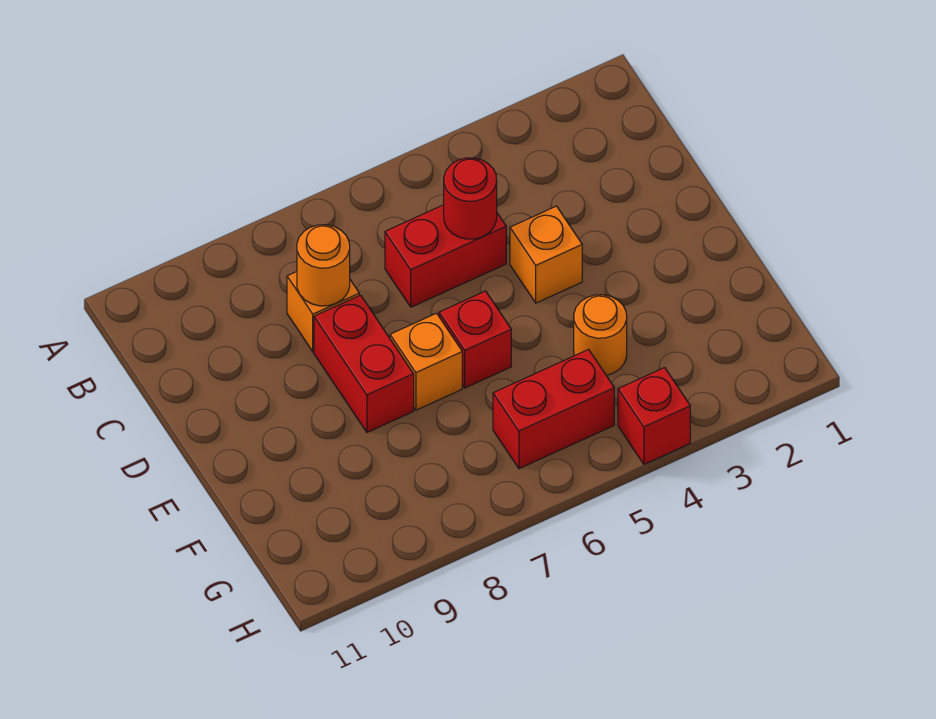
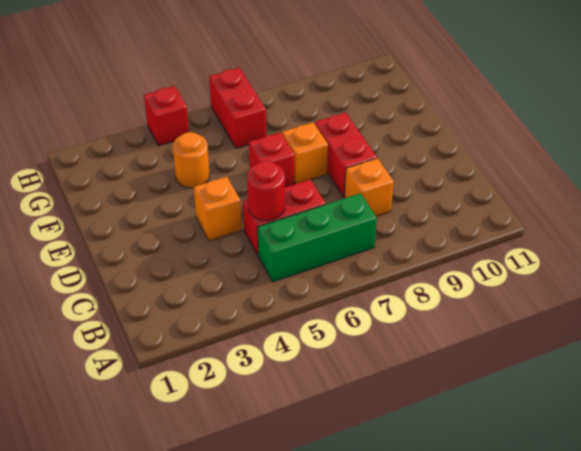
none -> green brick B5:B7 level 1
orange round brick C8 level 2 -> none
red brick G5:G6 level 1 -> red brick G6:H6 level 1

